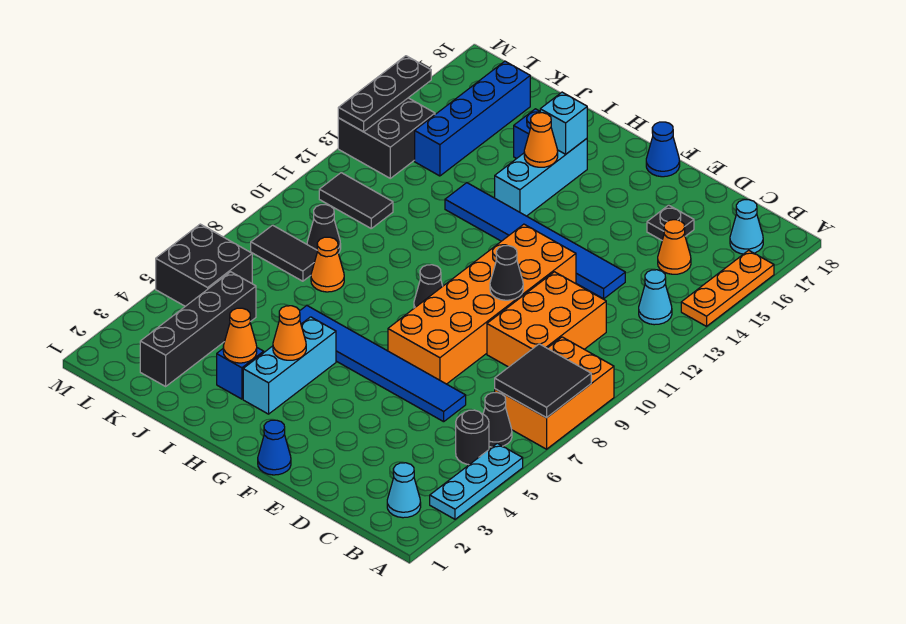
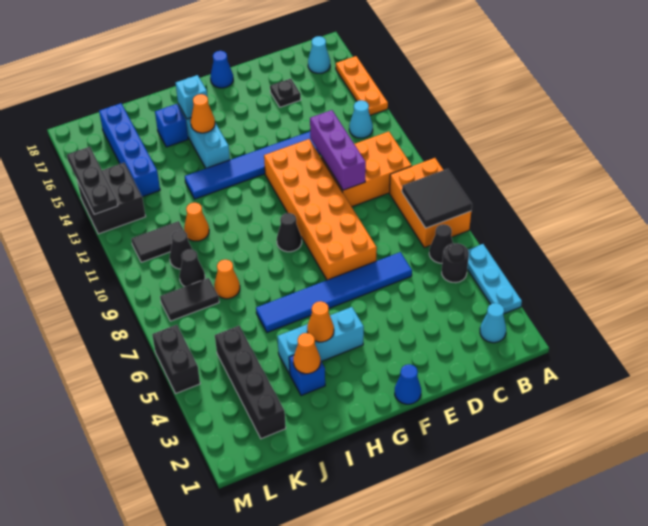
orange brick C9:D11 level 1 -> orange brick B10:D11 level 1
orange cone C15 level 1 -> orange cone J11 level 1
none -> purple brick D10:D12 level 2
black cone E10 level 2 -> black cone K10 level 1
cyan brick H3:H5 level 1 -> cyan brick G4:I4 level 1
black brick L5:M6 level 1 -> black brick M5:M6 level 1

